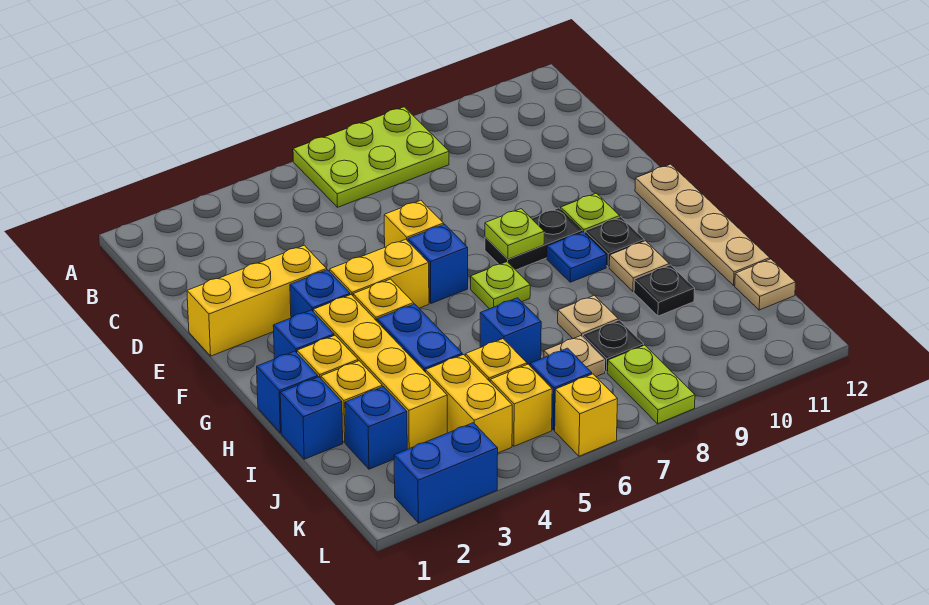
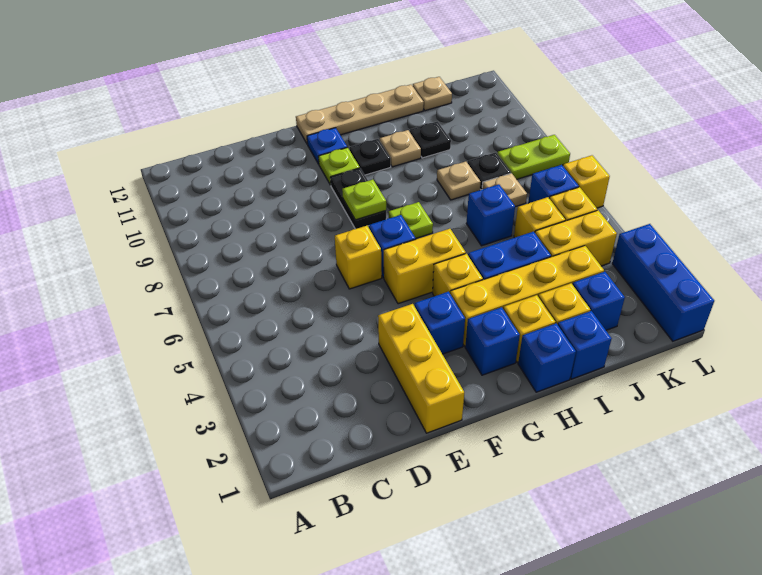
lime plate A6:B8 level 1 -> none
yellow brick F4:F5 level 1 -> yellow brick F5:G5 level 1
blue plate G9 level 1 -> blue plate F11 level 1
blue brick L2:L3 level 1 -> blue brick L1:L3 level 1

